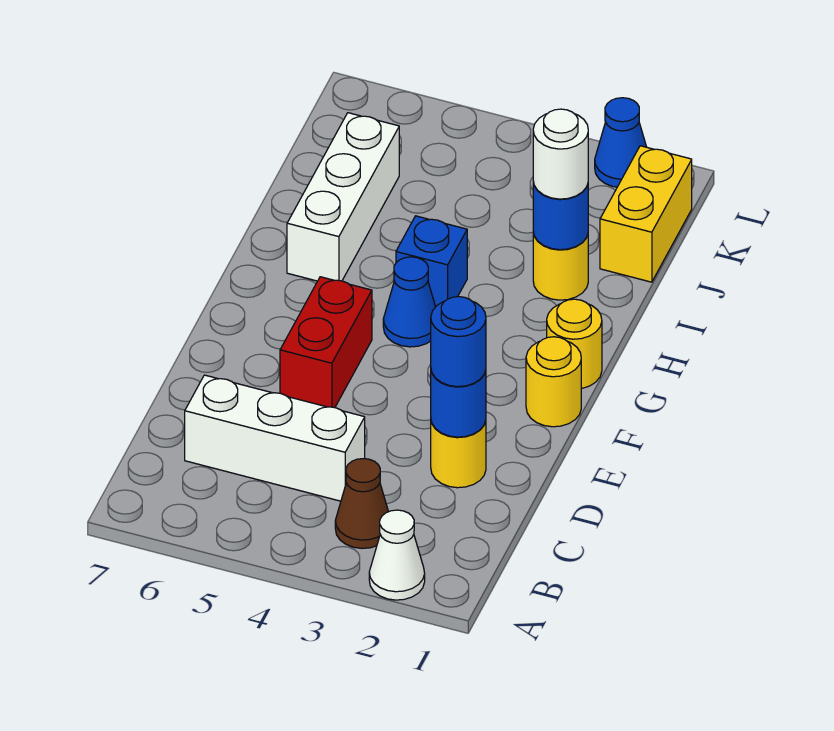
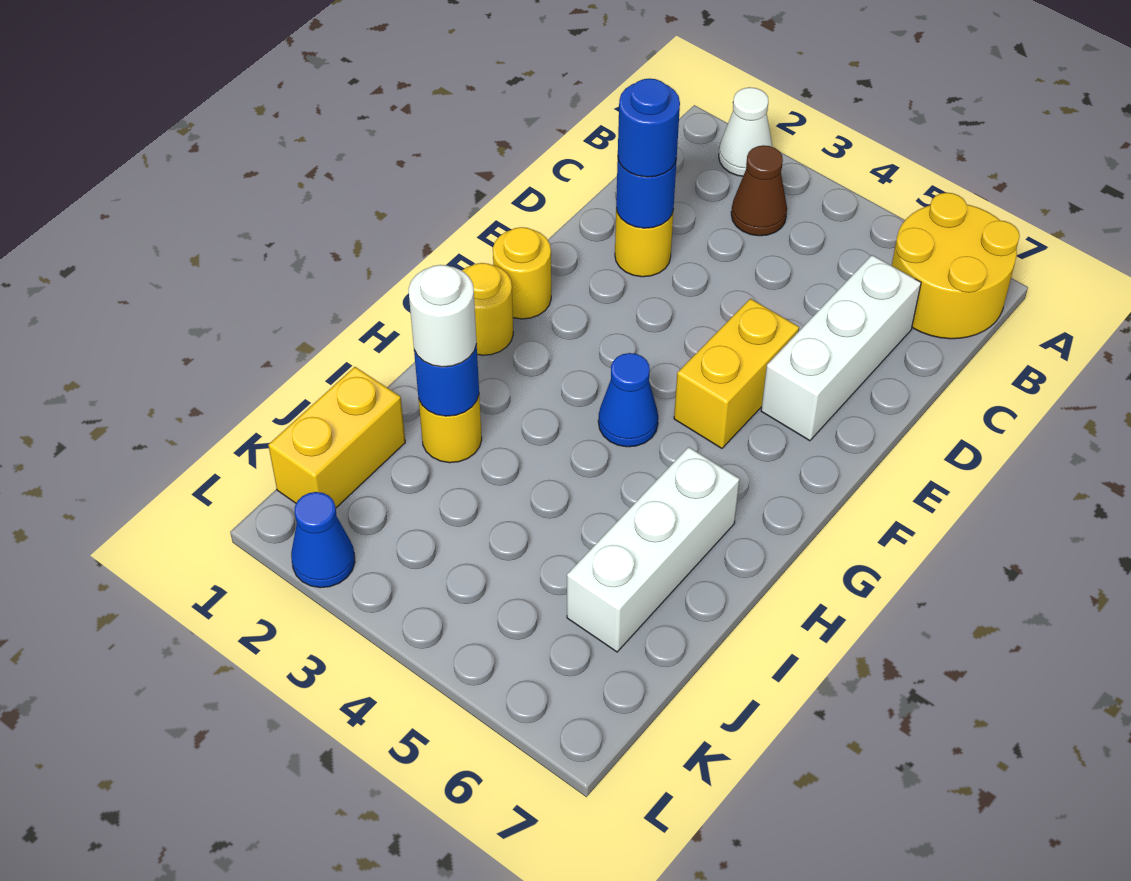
none -> yellow round brick A6:B7 level 1
white brick C4:C6 level 1 -> white brick C6:E6 level 1
red brick E5:F5 level 1 -> yellow brick E5:F5 level 1
blue brick H4 level 1 -> none

